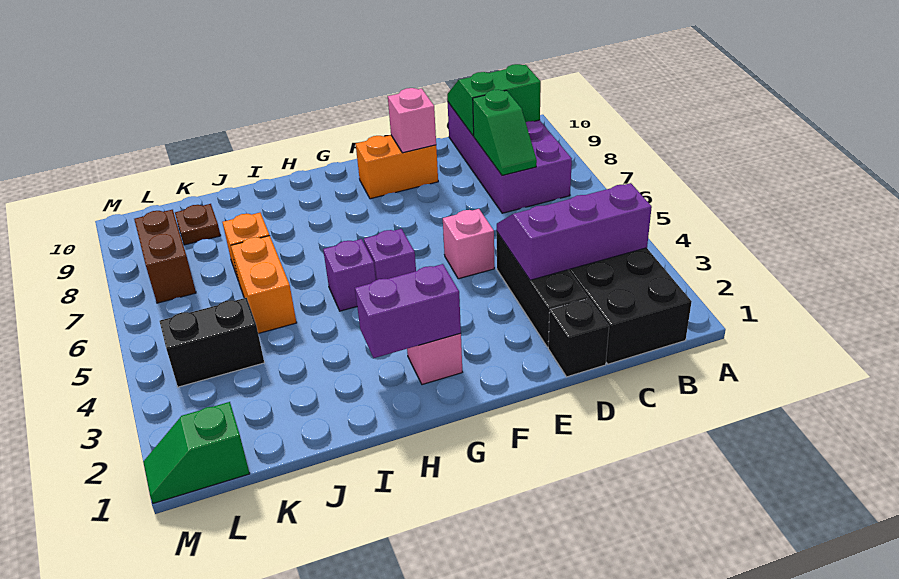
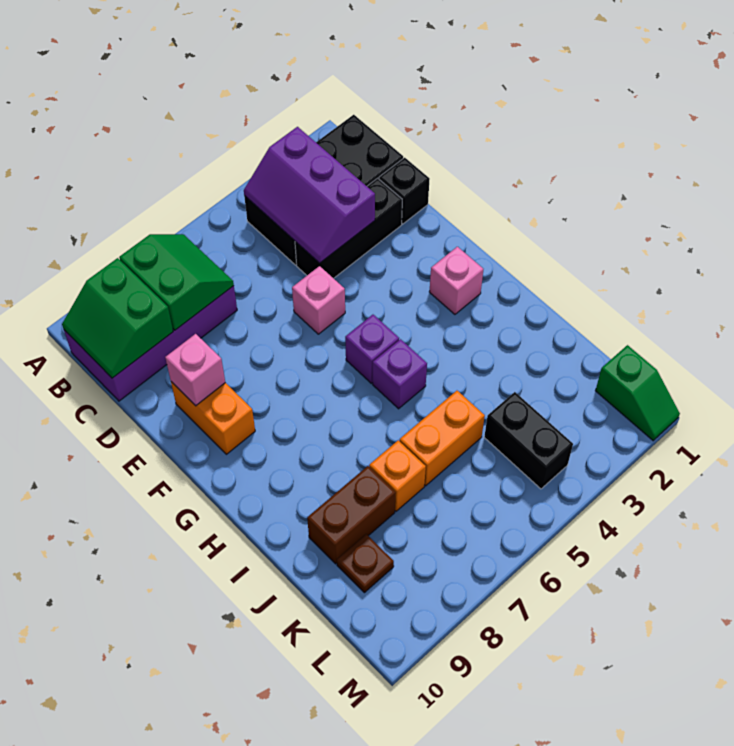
green slope C7:C8 level 2 top 8 -> green slope B7:C8 level 2 top 8
purple brick G2:H2 level 2 -> none
brown brick L7:L8 level 1 -> brown brick J8:J9 level 1

